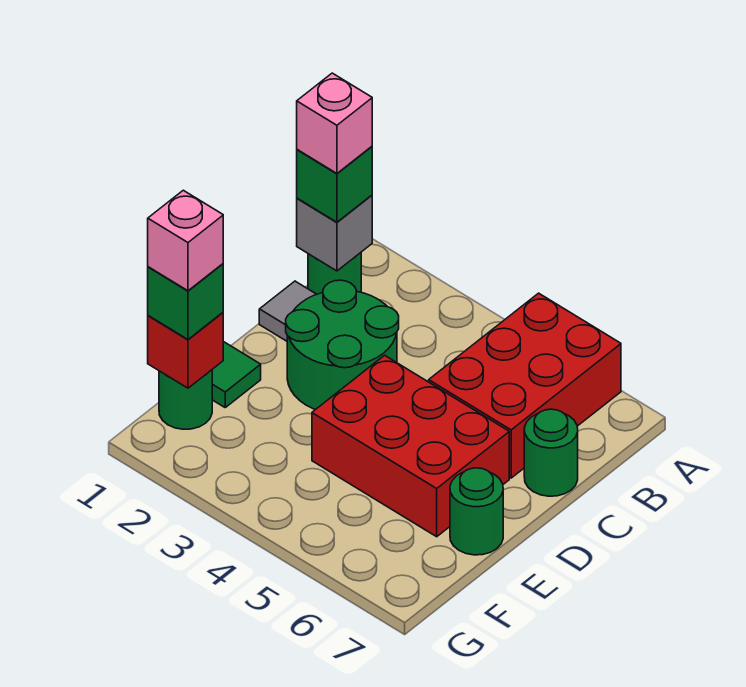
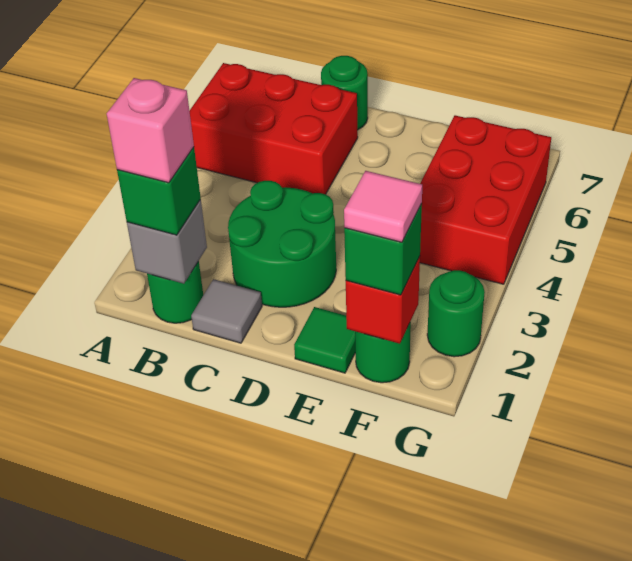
red brick D4:E6 level 1 -> red brick F4:G6 level 1
green round brick E7 level 1 -> green round brick G2 level 1
pink brick F1 level 4 -> pink tile F1 level 4

